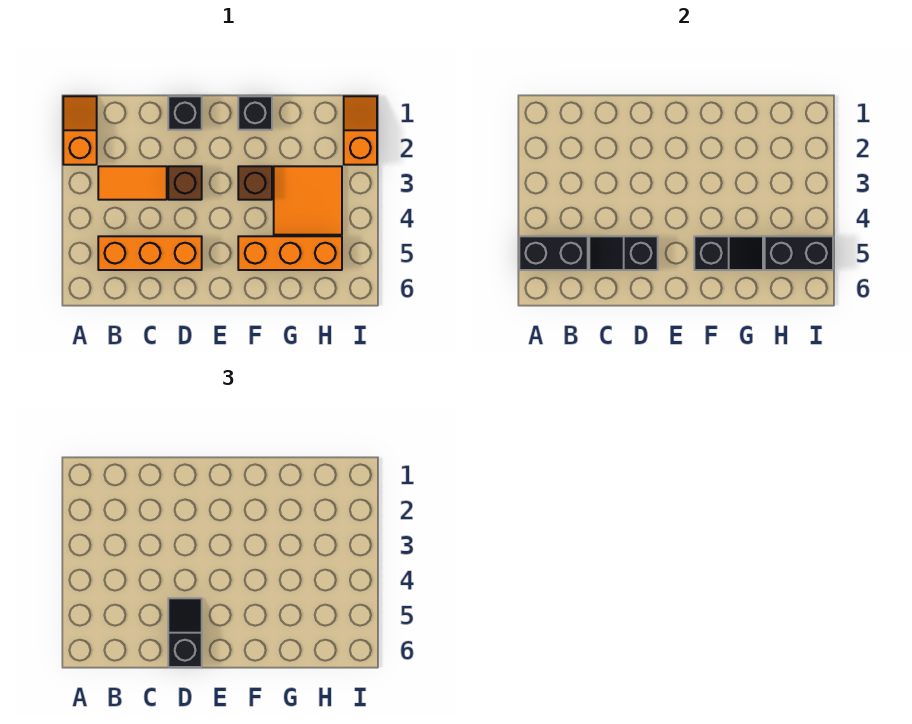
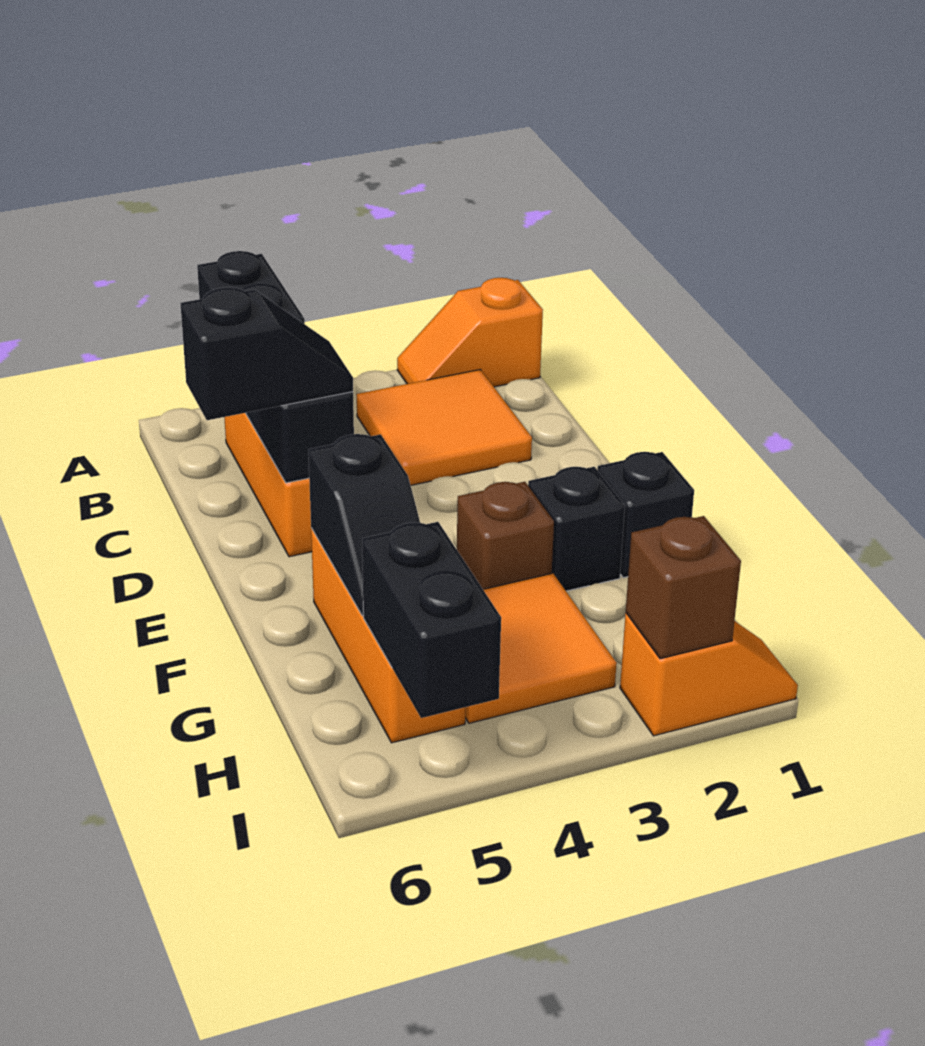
orange slope A1:A2 level 1 top 2 -> orange slope A1:A2 level 1 top 1
orange tile B3:C3 level 1 -> orange tile B2:C3 level 1
black brick D1 level 1 -> black brick F2 level 1
brown brick D3 level 1 -> brown brick I2 level 2

